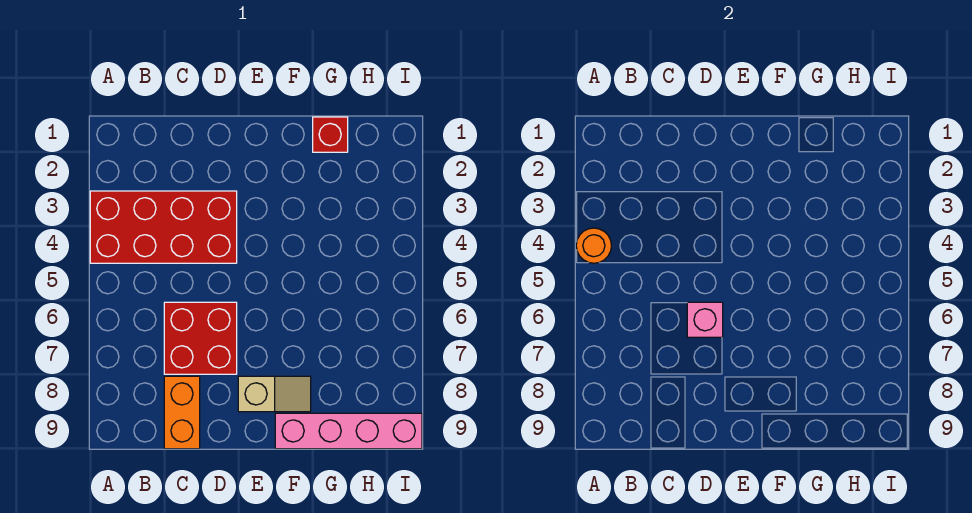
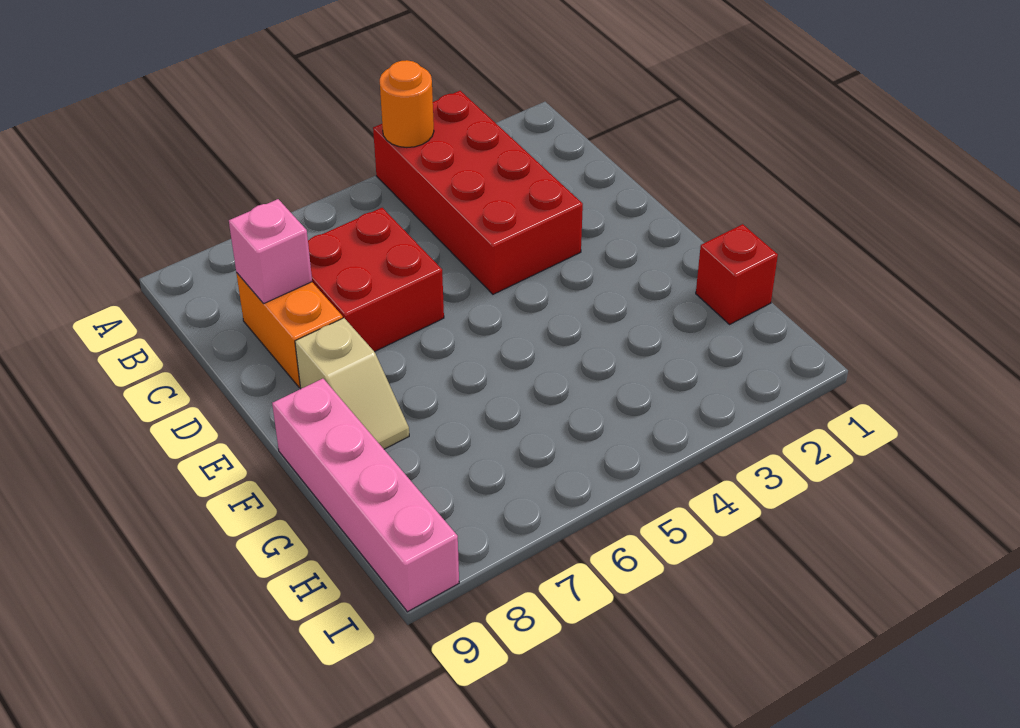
orange brick C8:C9 level 1 -> orange brick C8:D8 level 1
pink brick D6 level 2 -> pink brick C8 level 2

